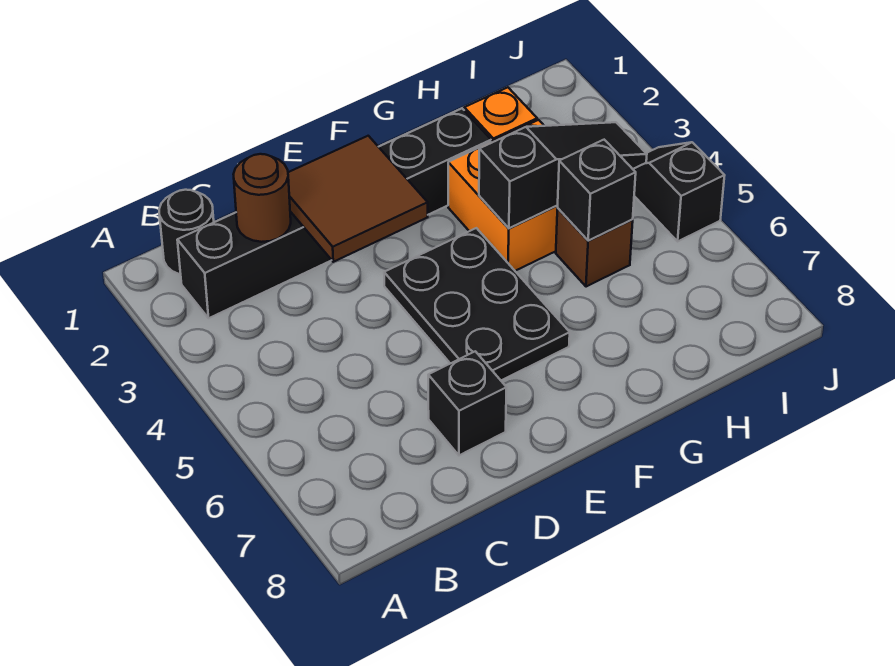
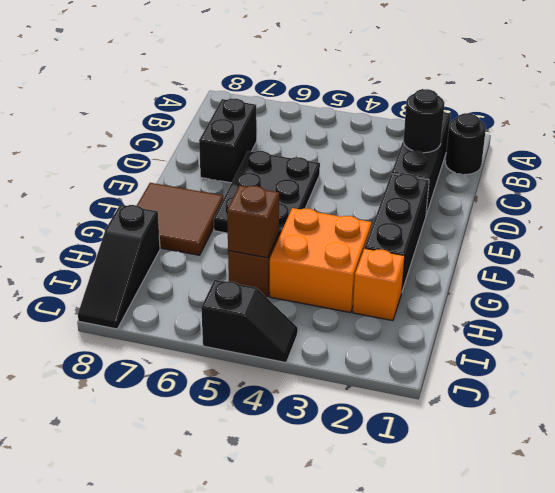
brown round brick C2 level 2 -> black round brick C2 level 2
brown tile D2:E3 level 2 -> brown tile F7:G8 level 1
black brick D7 level 1 -> black brick C7:D7 level 1
black plate E4:F6 level 1 -> black plate D5:F6 level 1
black slope G4:I4 level 2 top G -> black slope H8:J8 level 1 top H
black brick H5 level 2 -> brown brick H5 level 2

